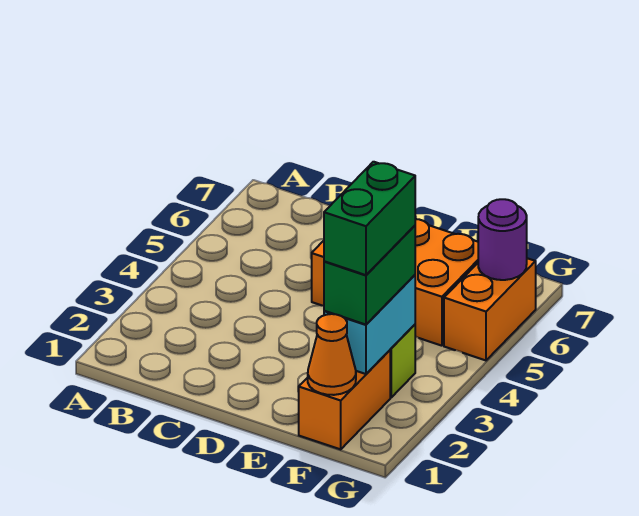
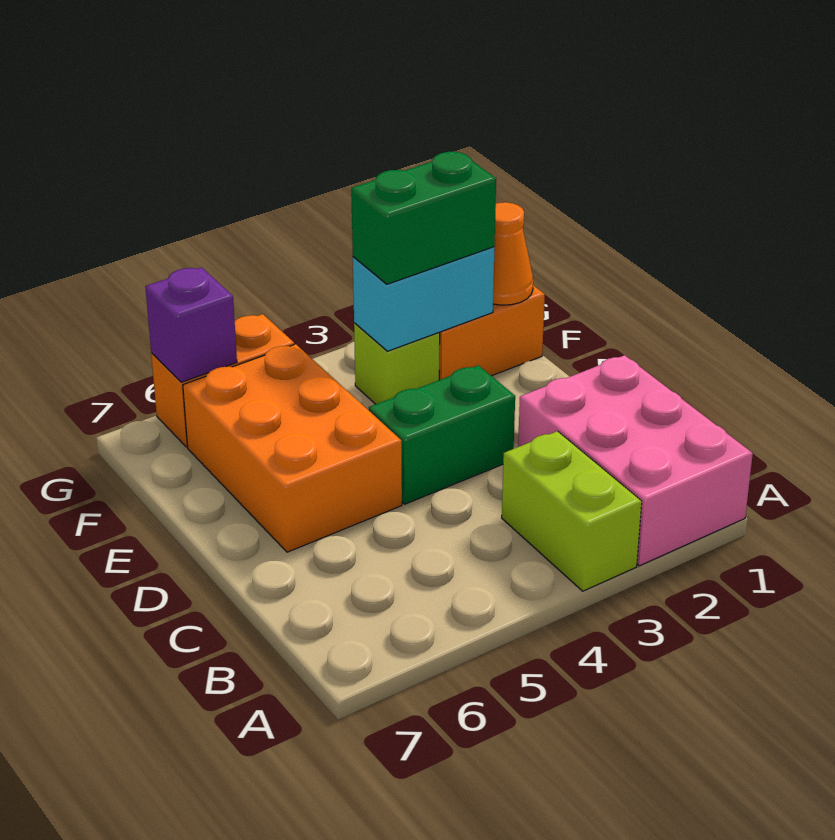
none -> pink brick A1:C2 level 1
none -> lime brick A3:B3 level 1
green brick F2:F3 level 4 -> green brick D3:D4 level 1
purple round brick G6 level 2 -> purple brick G6 level 2

